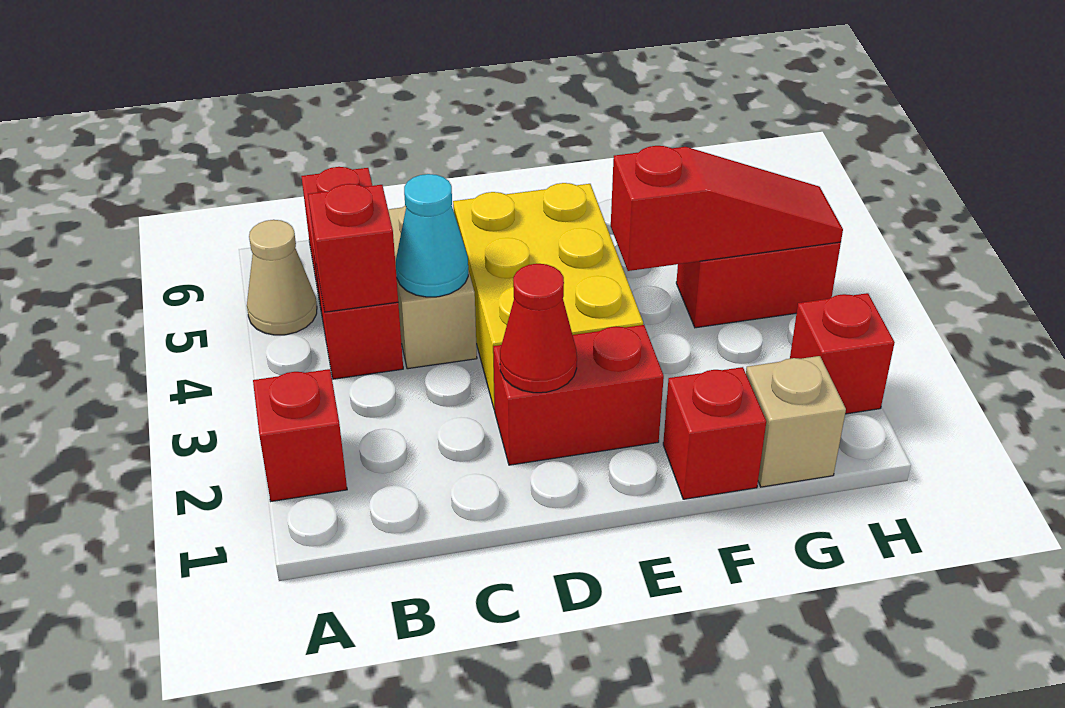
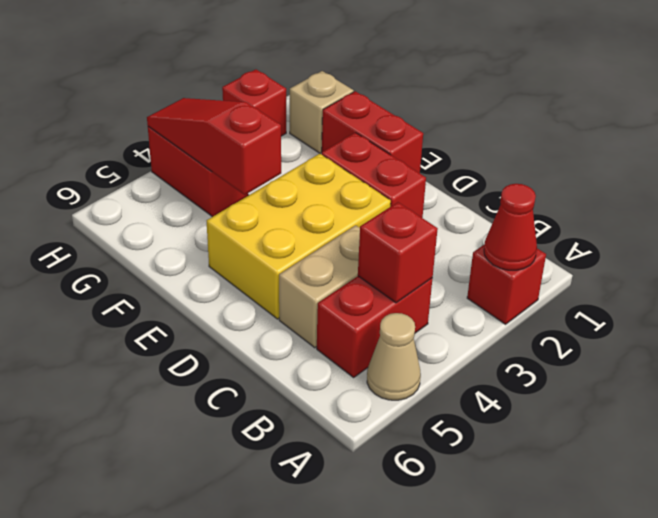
red brick B4:B6 level 1 -> red brick B4:B5 level 1
cyan cone C4 level 2 -> none
red cone D2 level 2 -> red cone A2 level 2
red brick F1 level 1 -> red brick E1:F1 level 1

